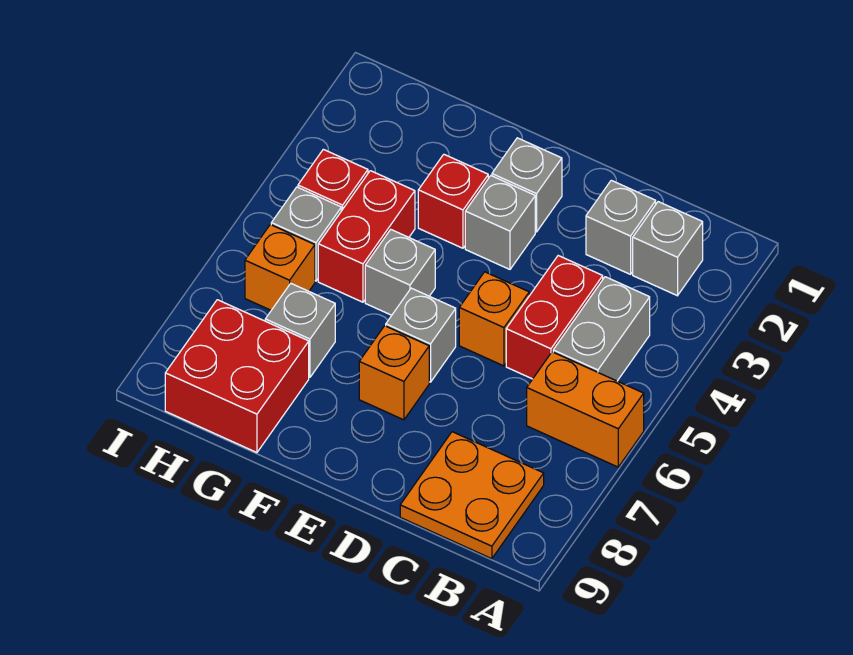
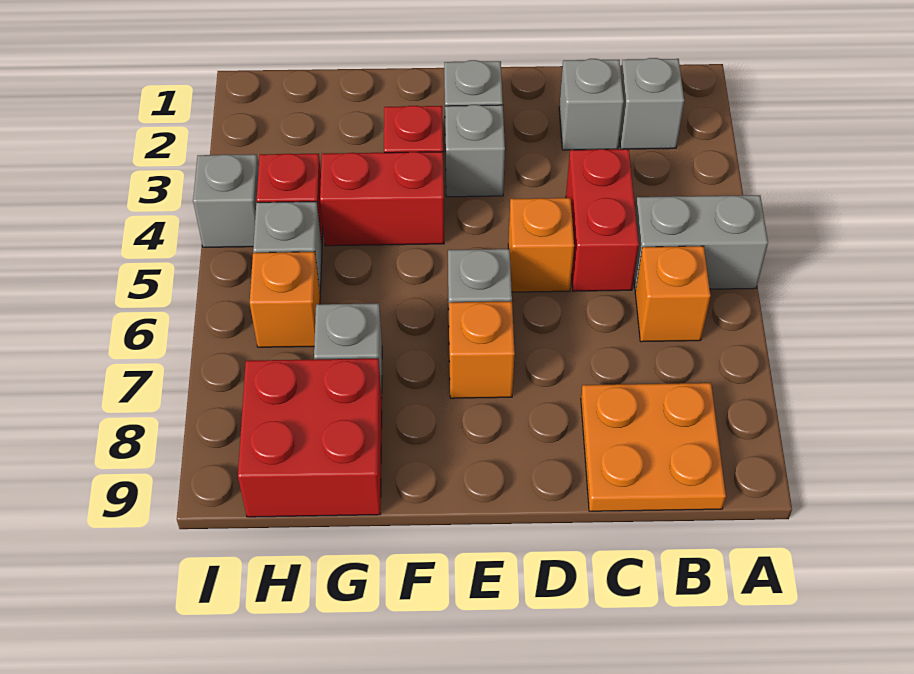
orange brick A6:B6 level 1 -> orange brick B6 level 1
grey brick B4:B5 level 1 -> grey brick A5:B5 level 1
grey brick F5 level 1 -> grey brick I4 level 1
red brick G4:G5 level 1 -> red brick F4:G4 level 1

